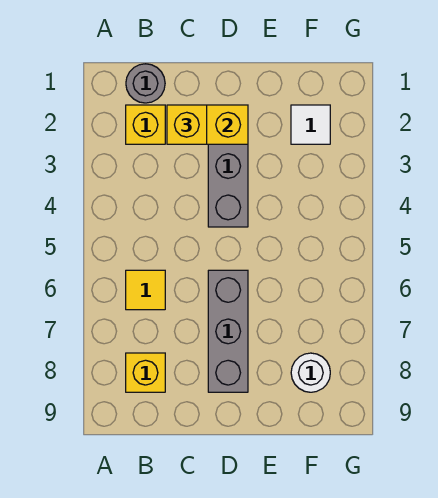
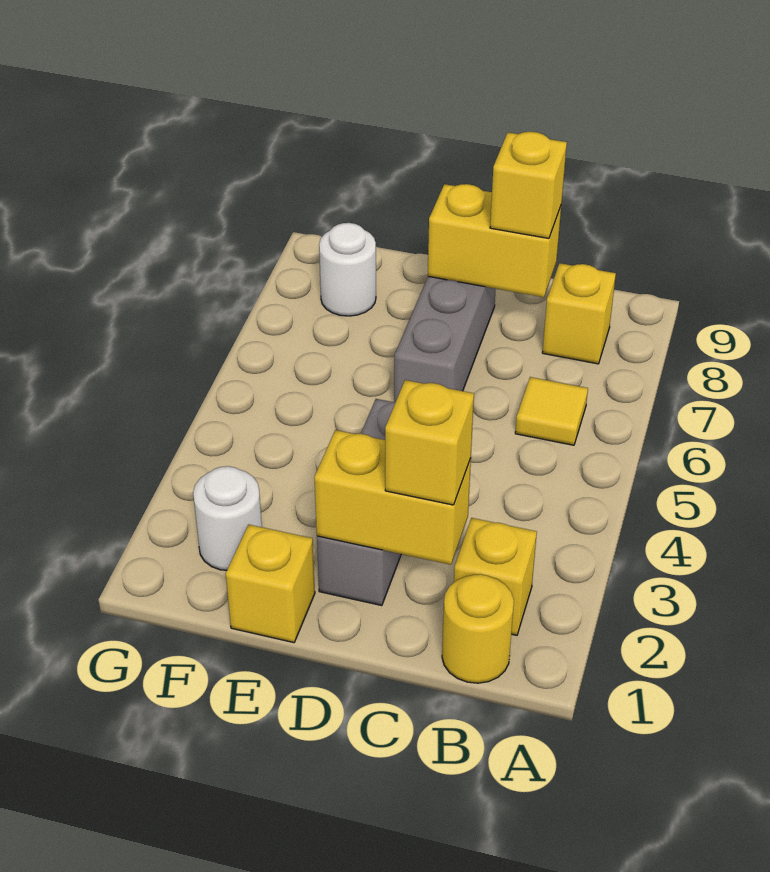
grey round brick B1 level 1 -> yellow round brick B1 level 1
none -> yellow brick C8:D8 level 2
none -> yellow brick C8 level 3
none -> yellow brick E1 level 1
white tile F2 level 1 -> white round brick F2 level 1

